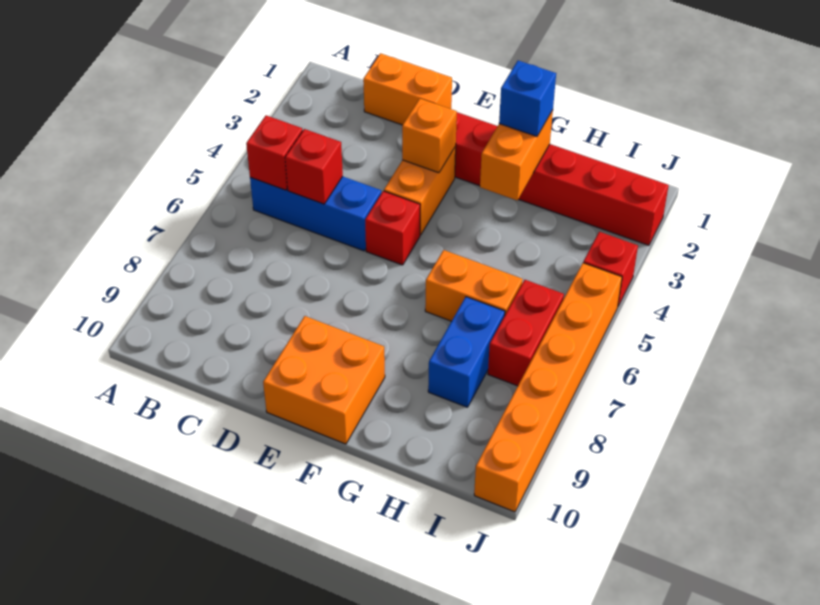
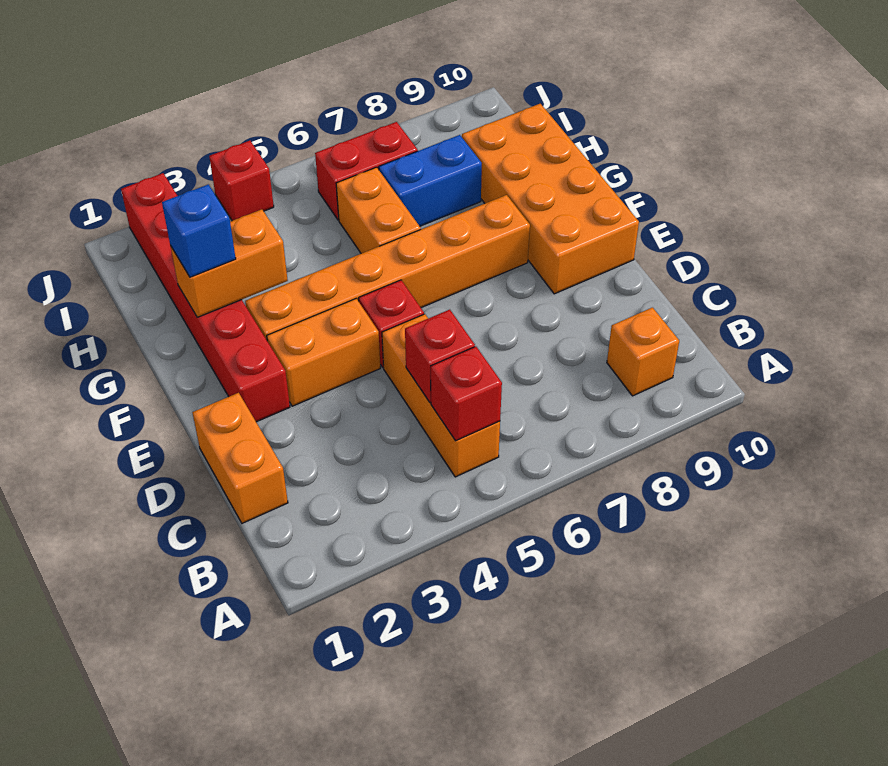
blue brick B5:D5 level 1 -> orange brick B5:D5 level 1
orange brick E3 level 2 -> orange brick B9 level 1
orange brick E9:F10 level 1 -> orange brick E9:H10 level 1
orange brick J5:J10 level 1 -> orange brick F3:F8 level 1

